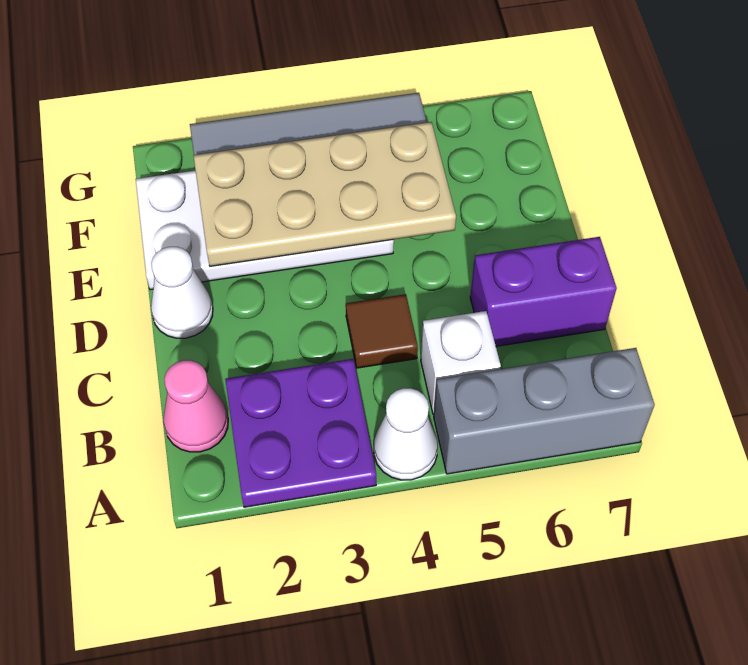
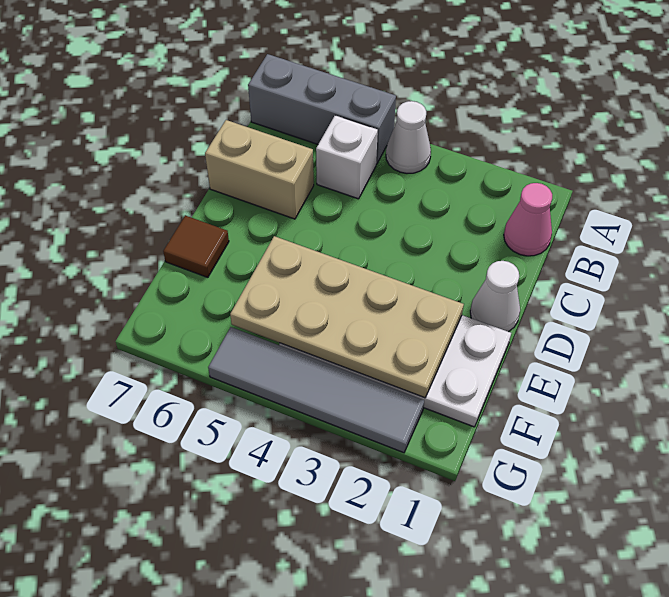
purple plate A2:B3 level 1 -> none
brown tile C4 level 1 -> brown tile E7 level 1
purple brick C6:C7 level 1 -> tan brick C6:C7 level 1

